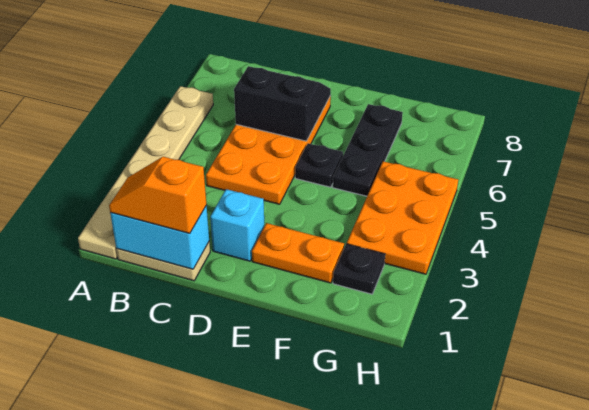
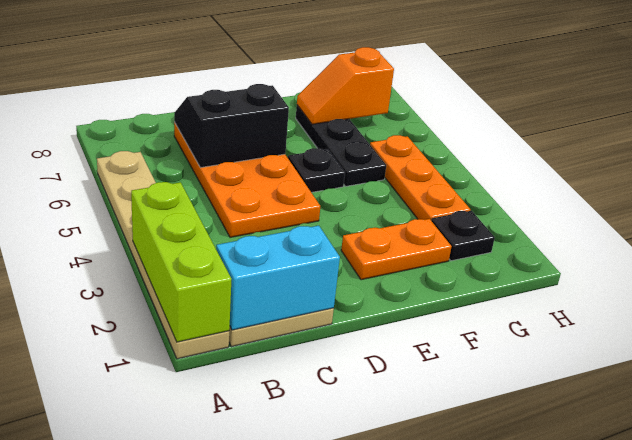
none -> lime brick A1:A3 level 2
orange slope B1:C1 level 3 top C -> orange slope F7:G7 level 2 top G
cyan brick D2 level 1 -> none
orange plate G3:H5 level 1 -> orange plate G3:G5 level 1

